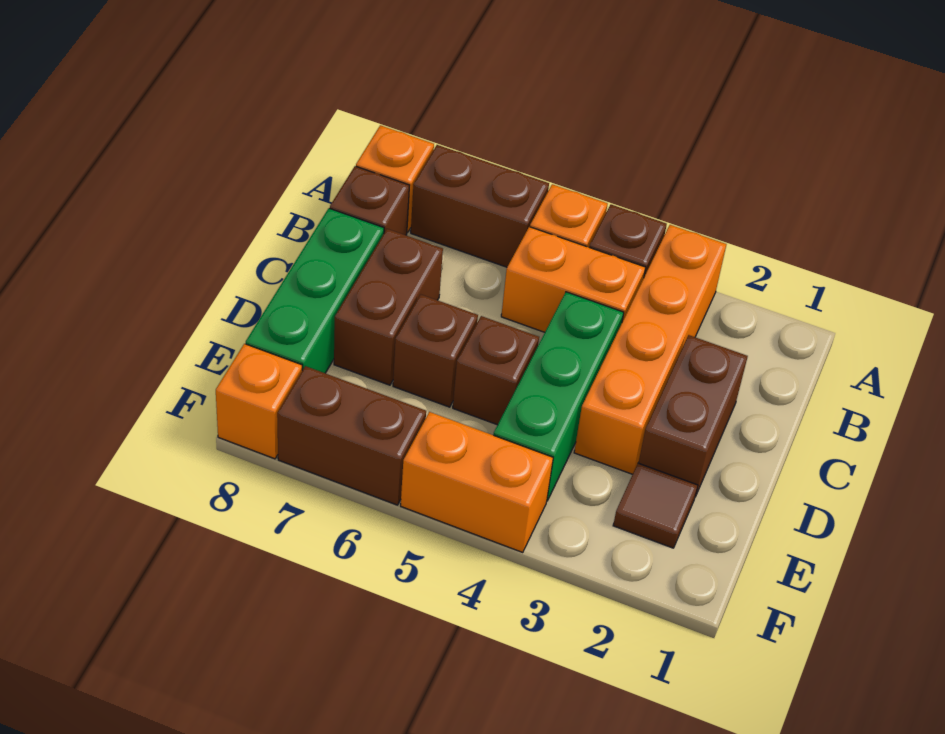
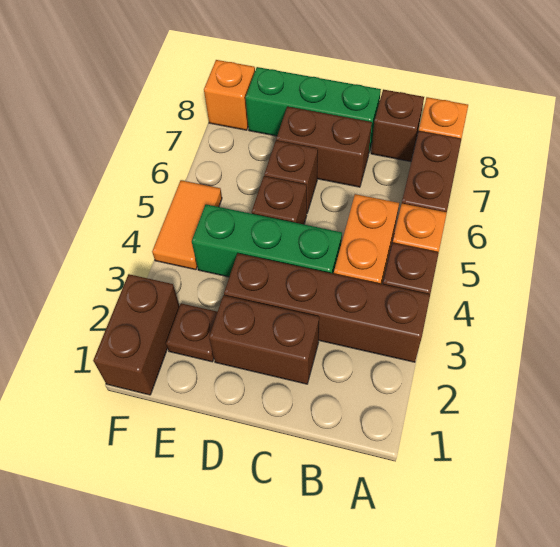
orange brick A3:D3 level 1 -> brown brick A3:D3 level 1
brown tile E2 level 1 -> brown plate E2 level 1
orange brick F4:F5 level 1 -> orange tile F4:F5 level 1
brown brick F6:F7 level 1 -> brown brick F1:F2 level 1

